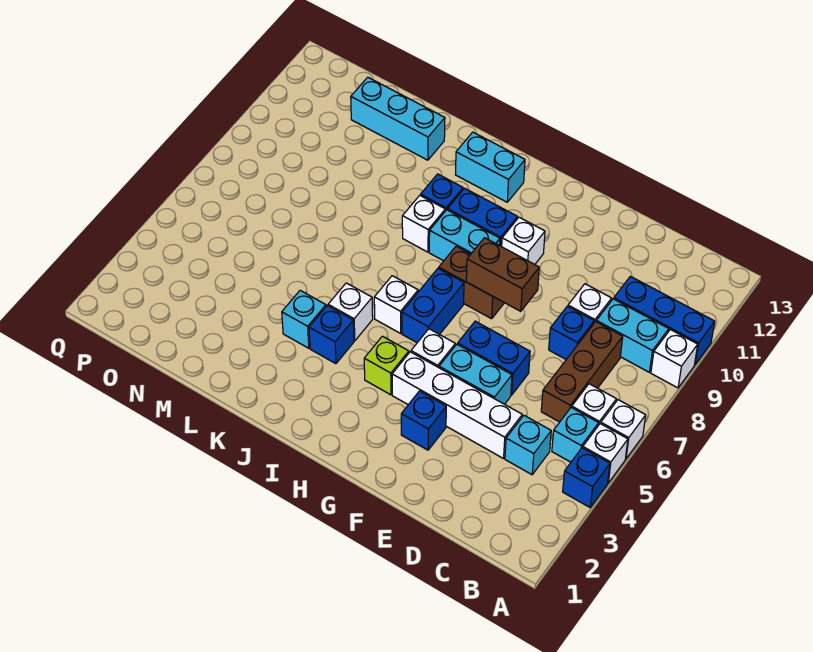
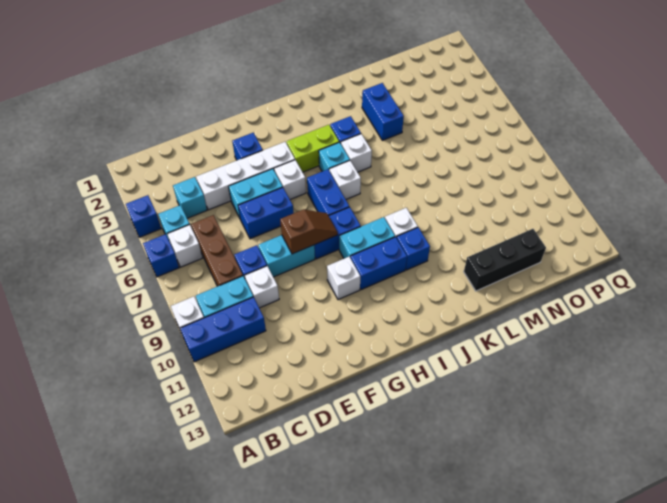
white brick A5 level 1 -> none
white brick A6 level 1 -> blue brick A6 level 1
brown brick F8:G8 level 2 -> brown slope F8:G8 level 2 top F
brown brick G8:H8 level 1 -> blue brick G8:H8 level 1
lime brick H4 level 1 -> lime brick H4:I4 level 1
cyan brick I12:J12 level 1 -> cyan brick E8:F8 level 1
cyan brick K4 level 1 -> cyan brick I5 level 1
none -> blue brick L3:L4 level 1
cyan brick L12:N12 level 1 -> black brick L12:N12 level 1

